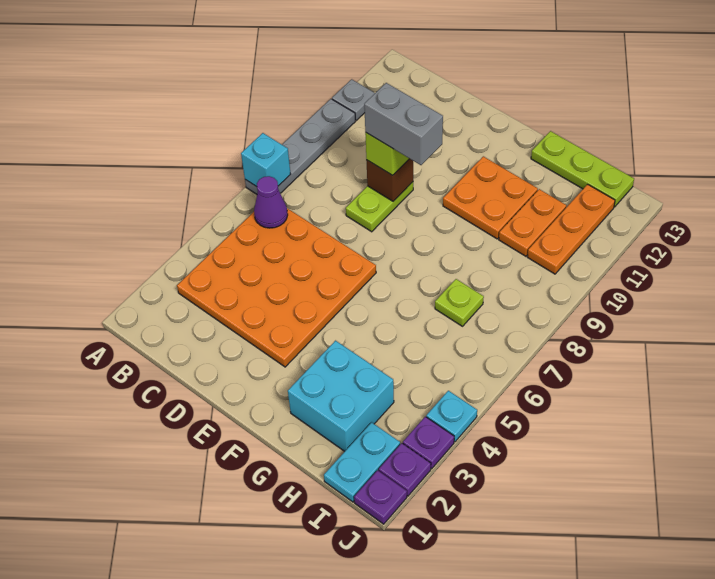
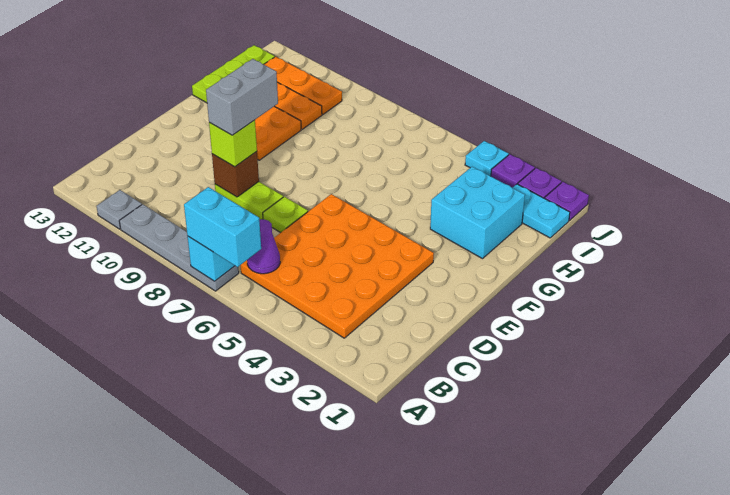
none -> cyan brick A6:A7 level 3
lime plate H7 level 1 -> lime plate D7 level 1

